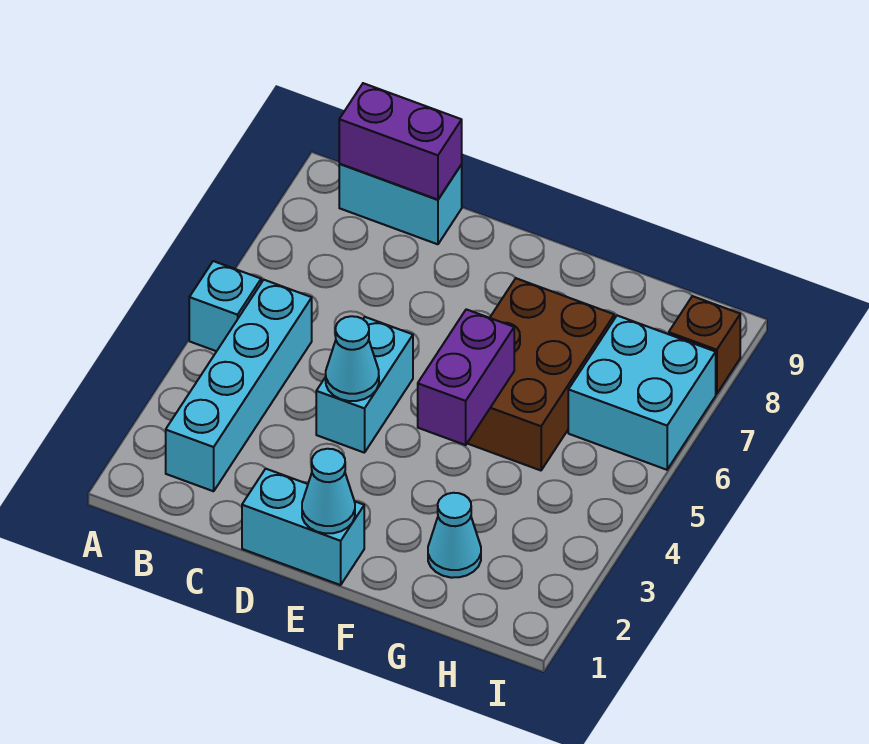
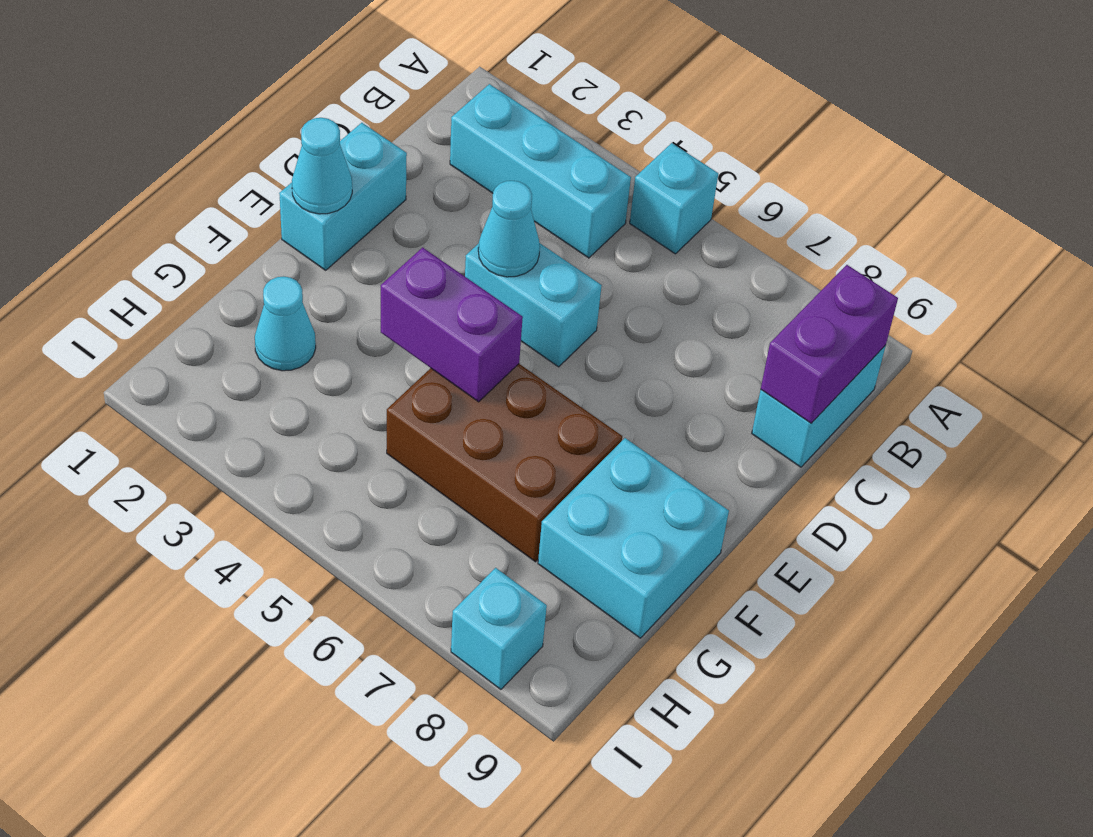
cyan brick B2:B5 level 1 -> cyan brick B2:B4 level 1
cyan brick H6:I7 level 1 -> cyan brick F8:G9 level 1
brown brick I8 level 1 -> cyan brick I8 level 1

